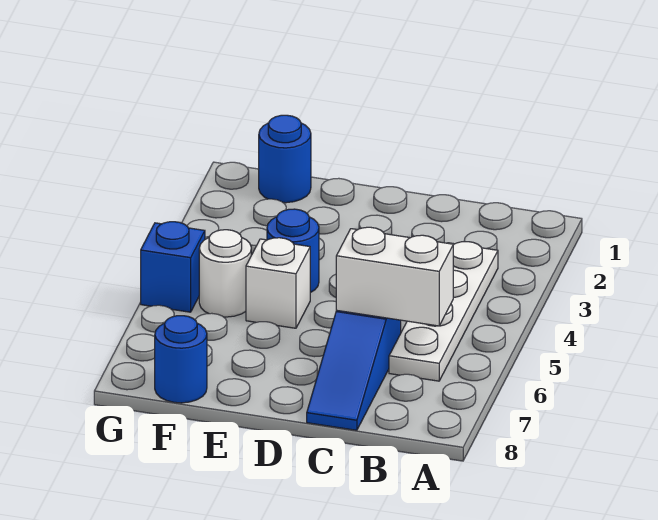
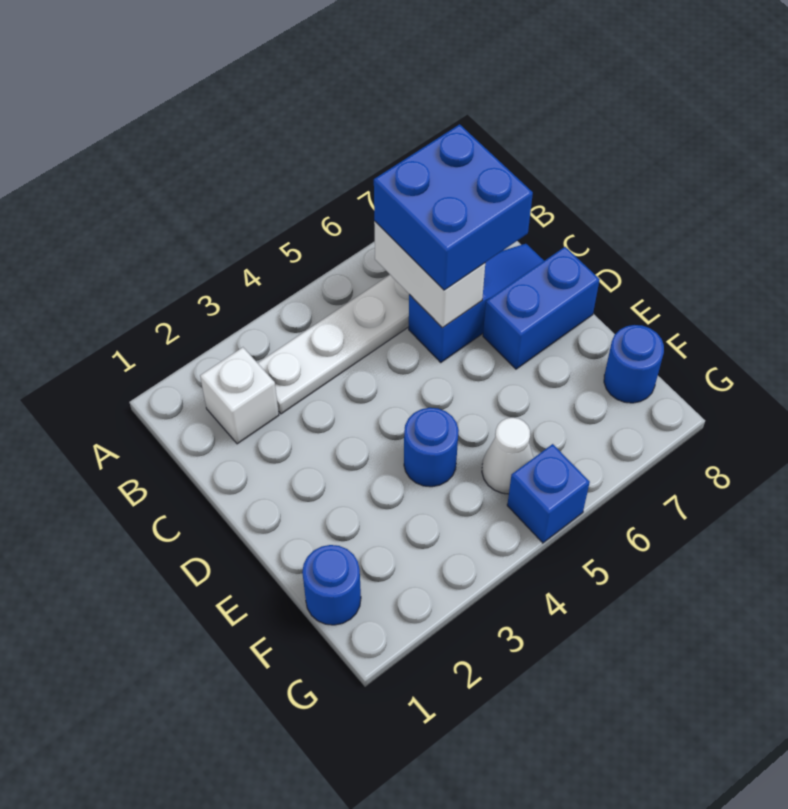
none -> blue brick B6:C7 level 3
none -> blue brick D7:D8 level 1
white brick E5 level 1 -> white brick B2 level 1
white round brick F5 level 1 -> white cone F5 level 1

